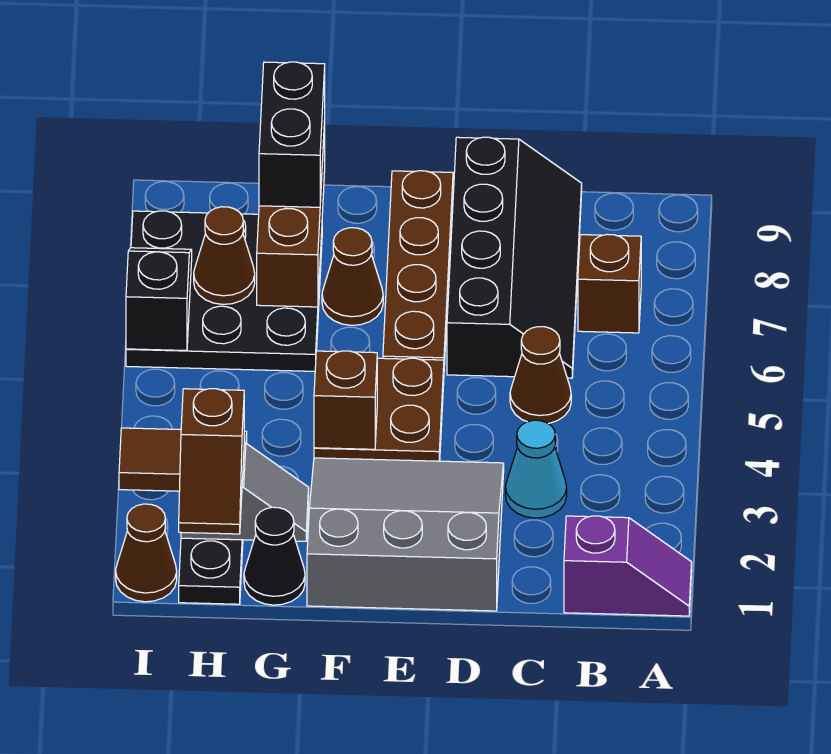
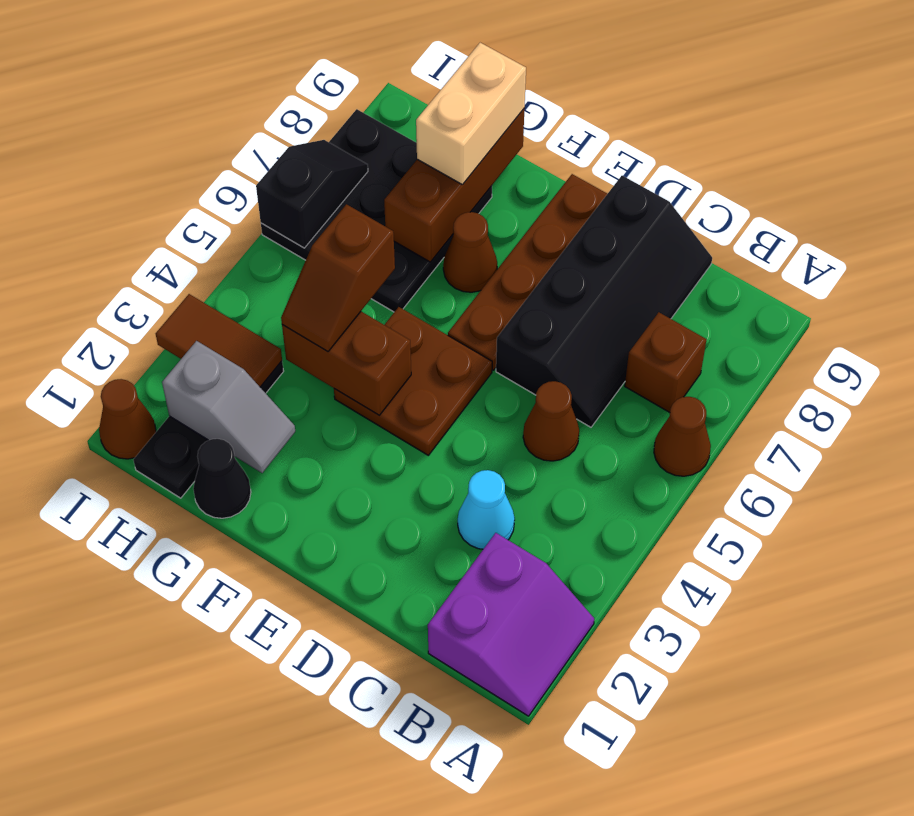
purple slope A1:B1 level 1 top B -> purple slope A1:B2 level 1 top B
grey slope D1:F3 level 1 top 1 -> none
brown brick F4 level 2 -> brown brick F4:G4 level 2
black brick G8:G9 level 3 -> tan brick G8:G9 level 3
brown slope H1:H2 level 3 top 2 -> brown slope G4:G5 level 3 top 5
brown cone H7 level 2 -> brown cone A6 level 1

